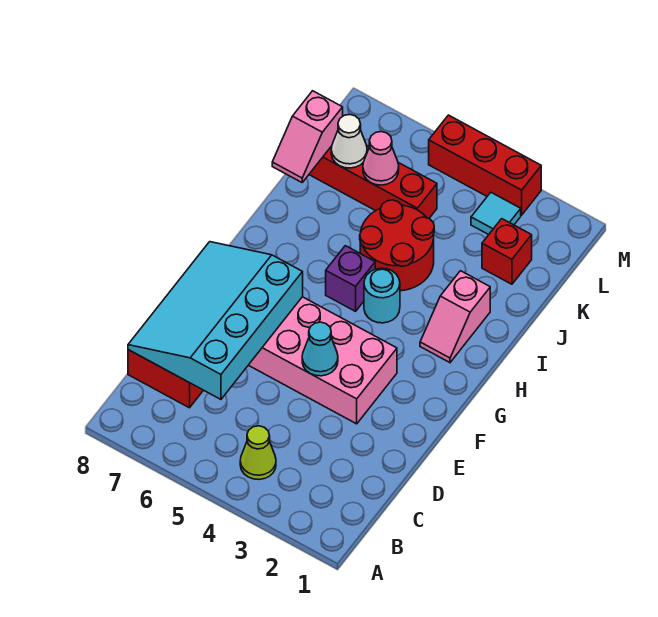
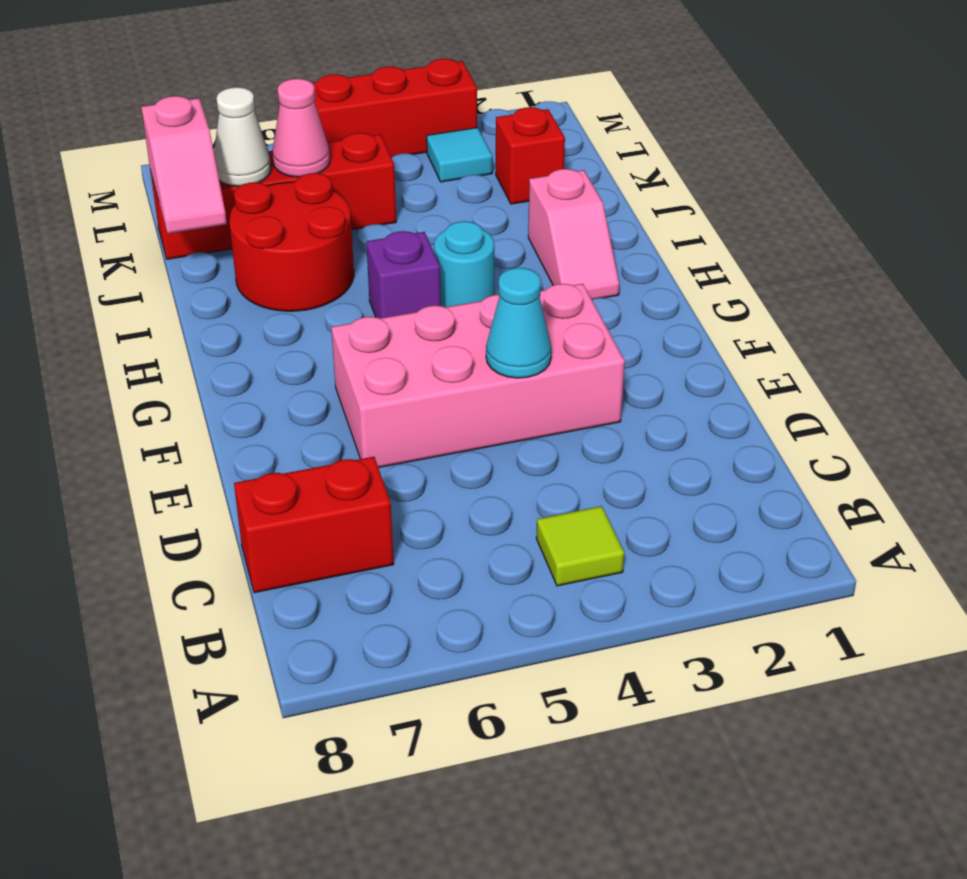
lime cone B4 level 1 -> lime tile B4 level 1
cyan slope C6:F8 level 2 top 6 -> none
red round brick I4:J5 level 1 -> red round brick I6:J7 level 1

